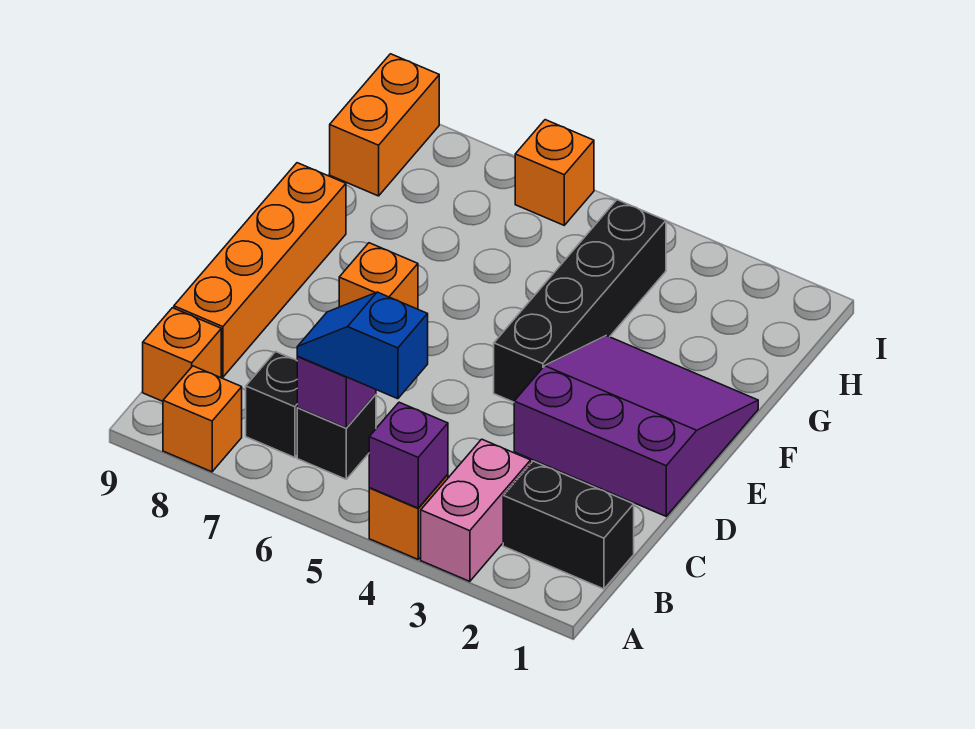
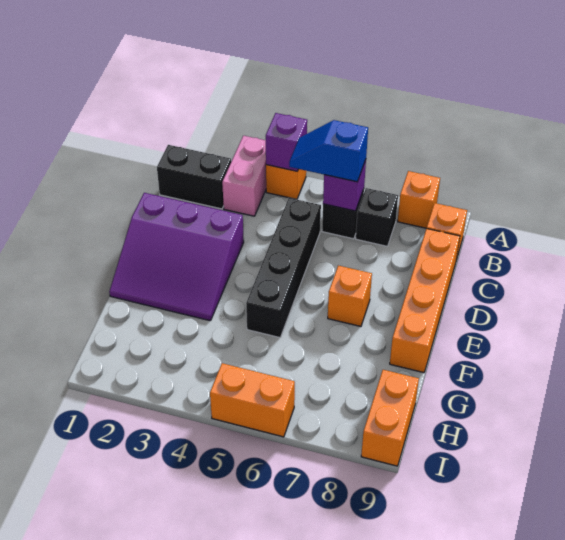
blue slope B5:B6 level 3 top 5 -> blue slope B5:B6 level 3 top 6
black brick E4:H4 level 1 -> black brick C5:F5 level 1
orange brick I6 level 1 -> orange brick I5:I6 level 1

